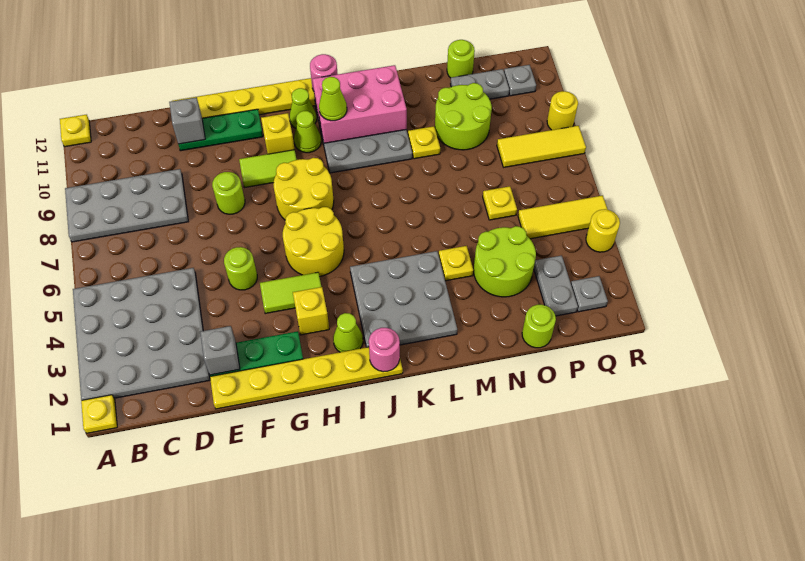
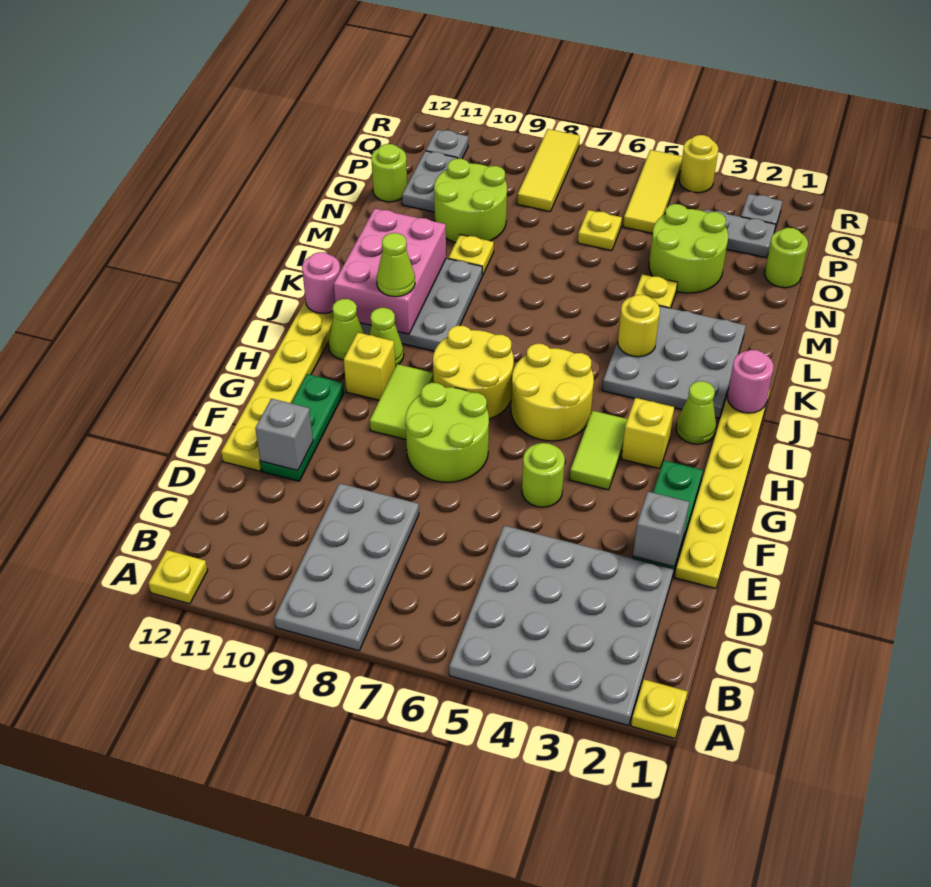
lime round brick F8 level 1 -> lime round brick F7:G8 level 1
yellow round brick R9 level 1 -> yellow round brick K4 level 2

